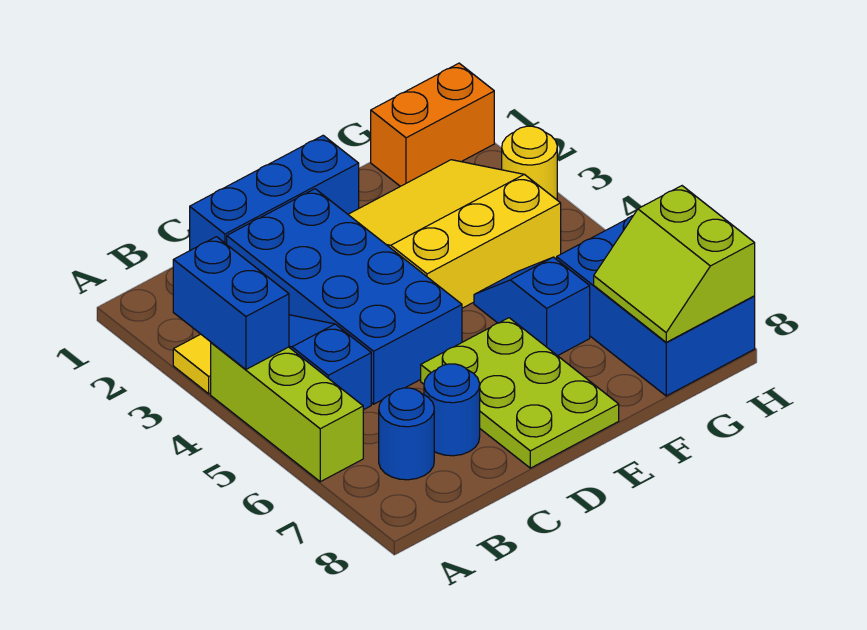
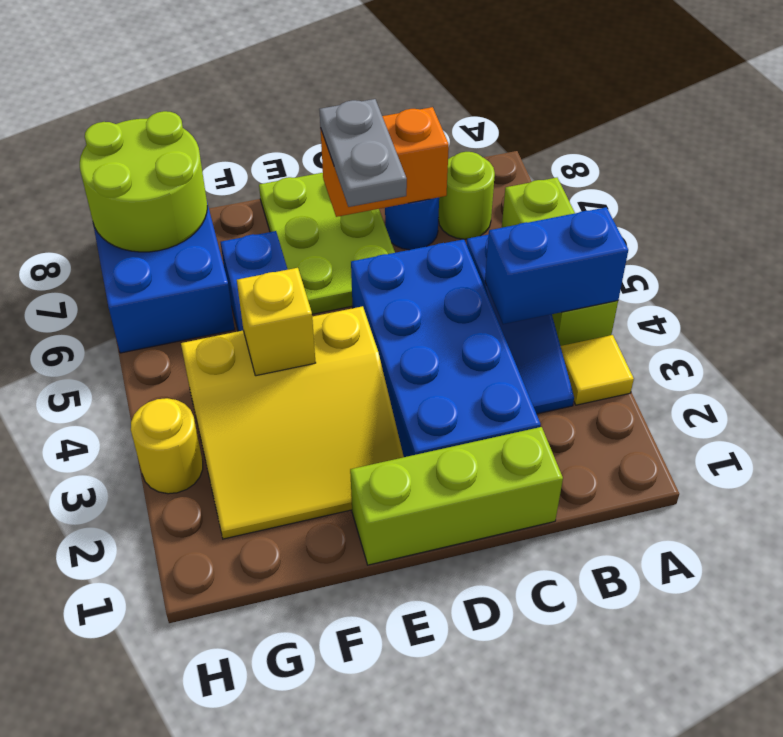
blue brick A3:A4 level 2 -> blue brick A4:B4 level 2
blue round brick B7 level 1 -> lime round brick B7 level 1
blue brick C1:E1 level 1 -> lime brick C1:E1 level 1
none -> grey plate D6:D7 level 3
none -> yellow brick F4 level 2
orange brick G1:H1 level 1 -> orange brick C7:D7 level 2
lime slope G7:H8 level 2 top H -> lime round brick G7:H8 level 2

